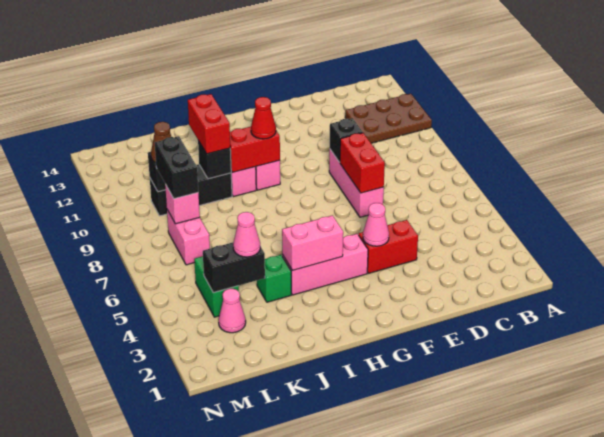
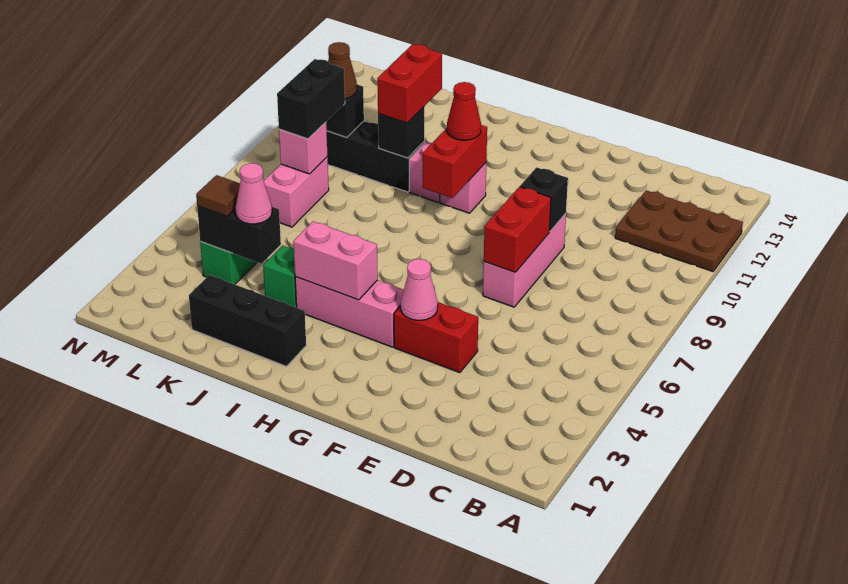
red brick H10:I10 level 2 -> red brick H9:H10 level 2
none -> black brick I2:K2 level 1
pink cone L3 level 1 -> none
none -> brown tile L4 level 3

